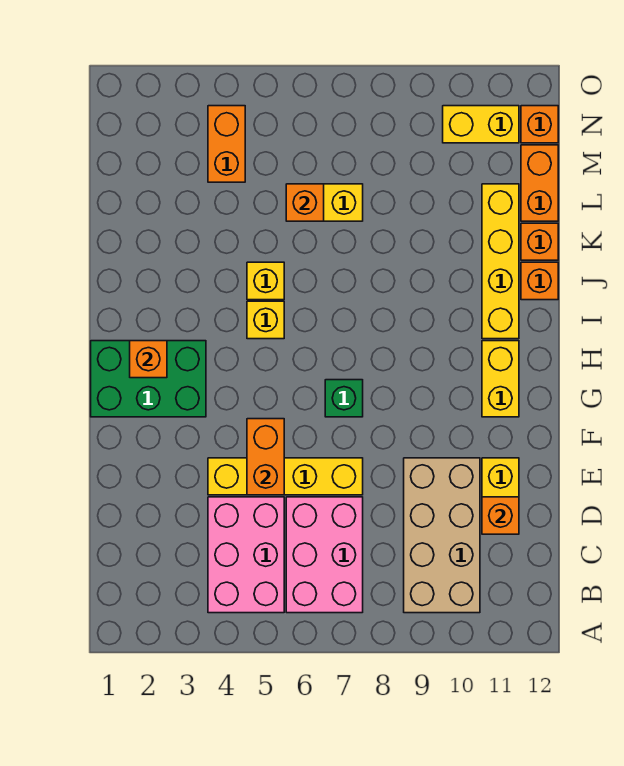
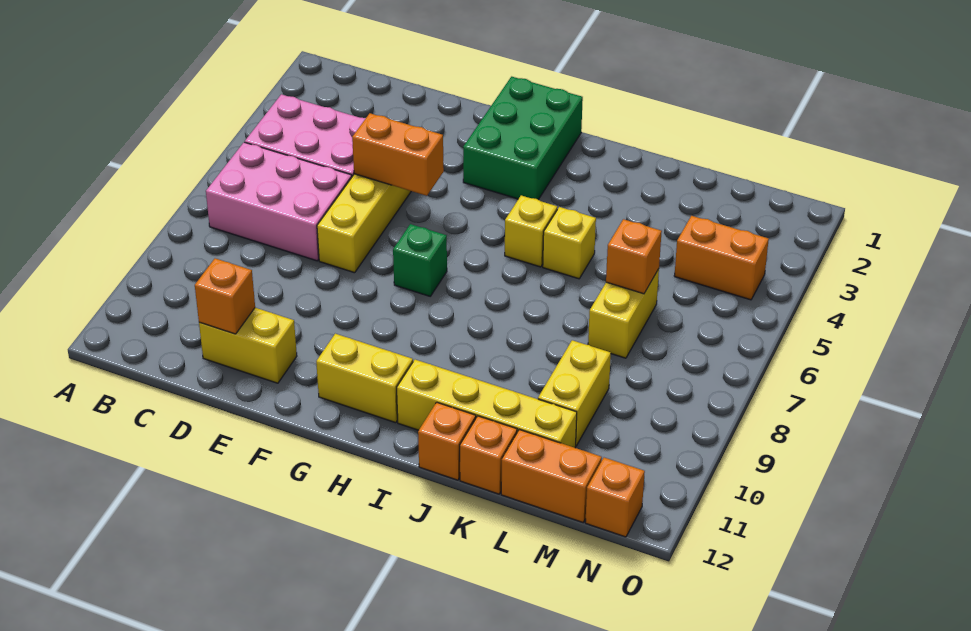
tan brick B9:E10 level 1 -> none
orange brick H2 level 2 -> none
yellow brick N10:N11 level 1 -> yellow brick L9:L10 level 1

